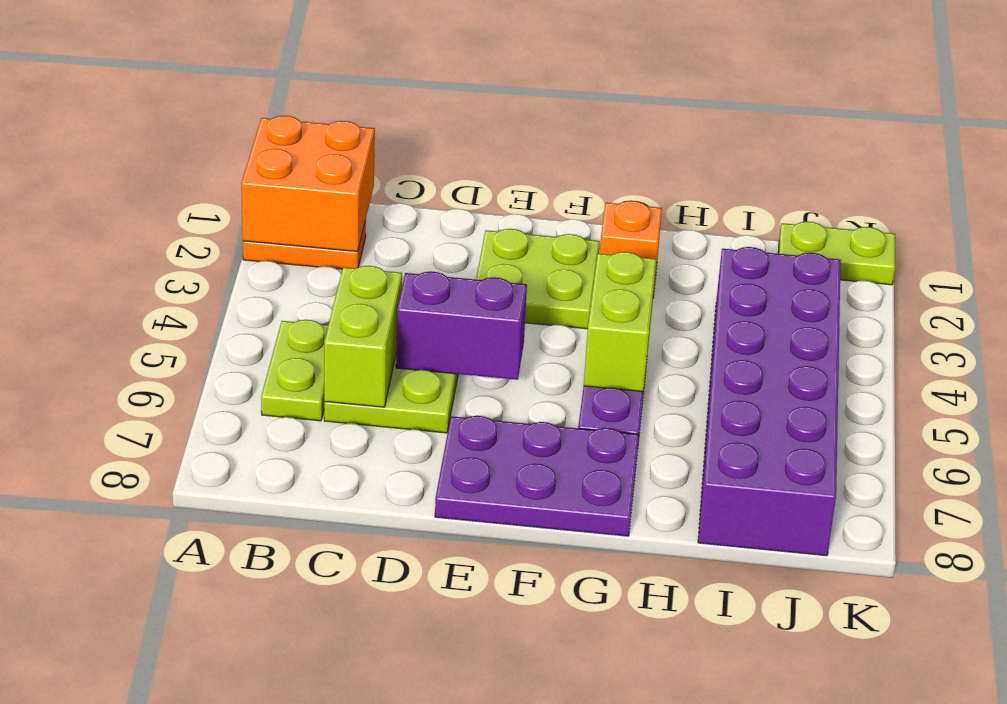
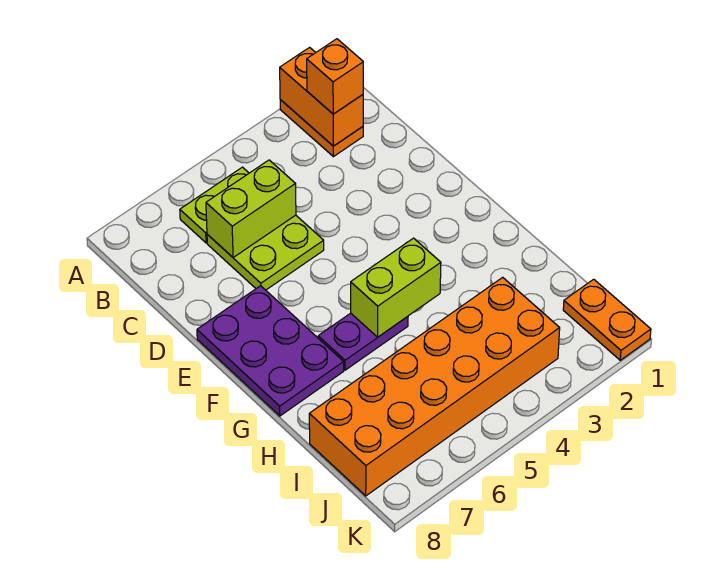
orange brick A1:B2 level 2 -> orange brick A2:B2 level 2
purple brick D5:E5 level 2 -> none
lime plate E2:F3 level 1 -> none
orange brick G2 level 1 -> orange brick B2 level 3
purple brick I3:J8 level 1 -> orange brick I3:J8 level 1
lime plate J1:K1 level 1 -> orange plate J1:K1 level 1

